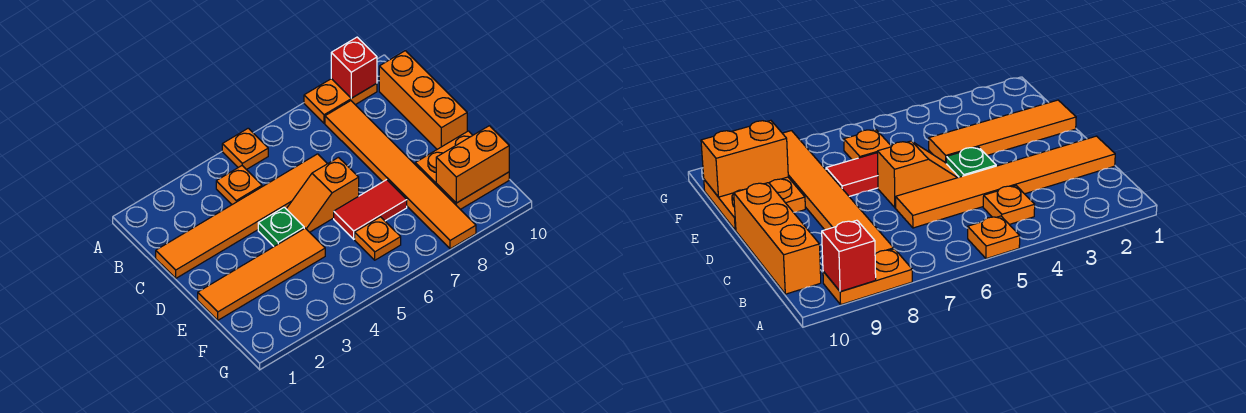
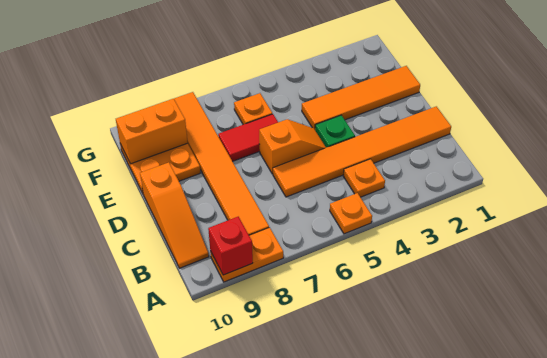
orange brick B10:D10 level 1 -> orange slope B10:D10 level 1 top D

